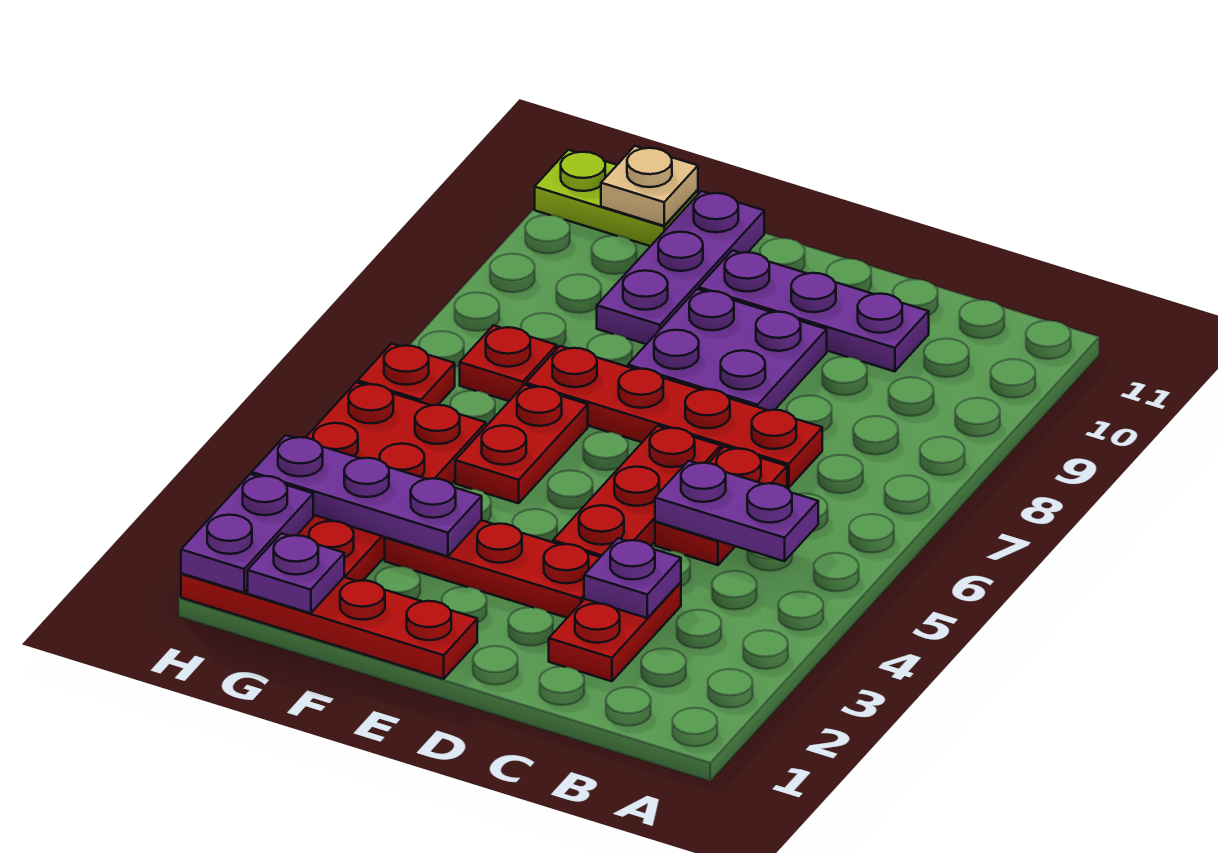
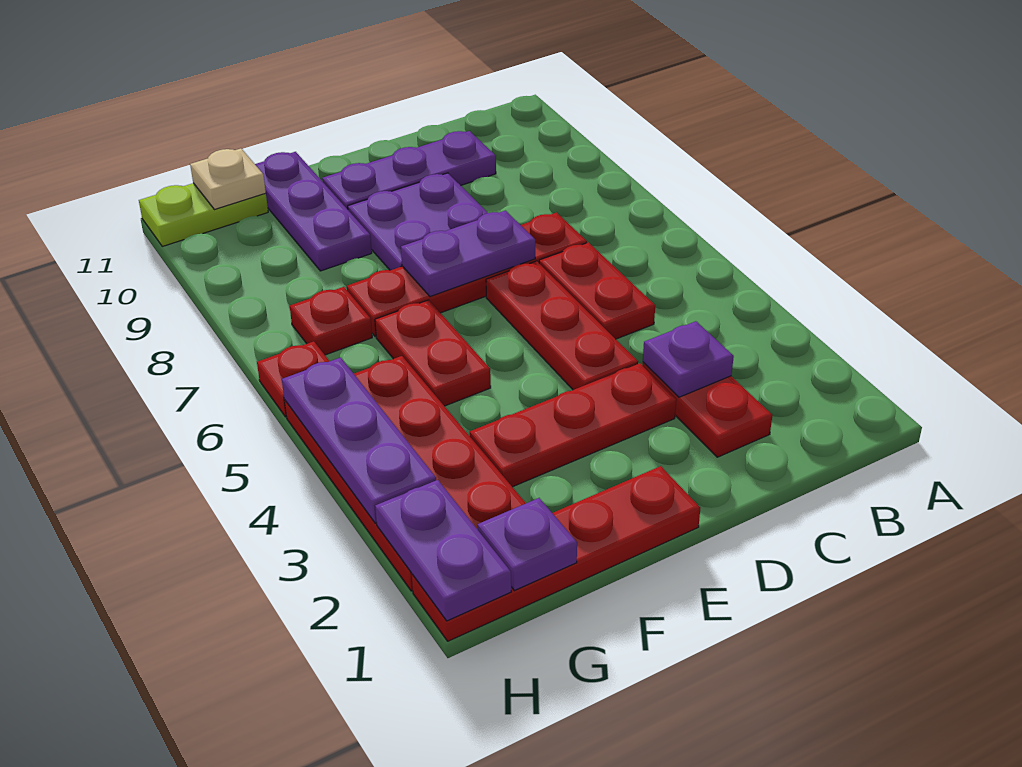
purple plate B5:C5 level 2 -> purple plate D7:E7 level 2
purple plate F3:H3 level 2 -> purple plate H3:H5 level 2

